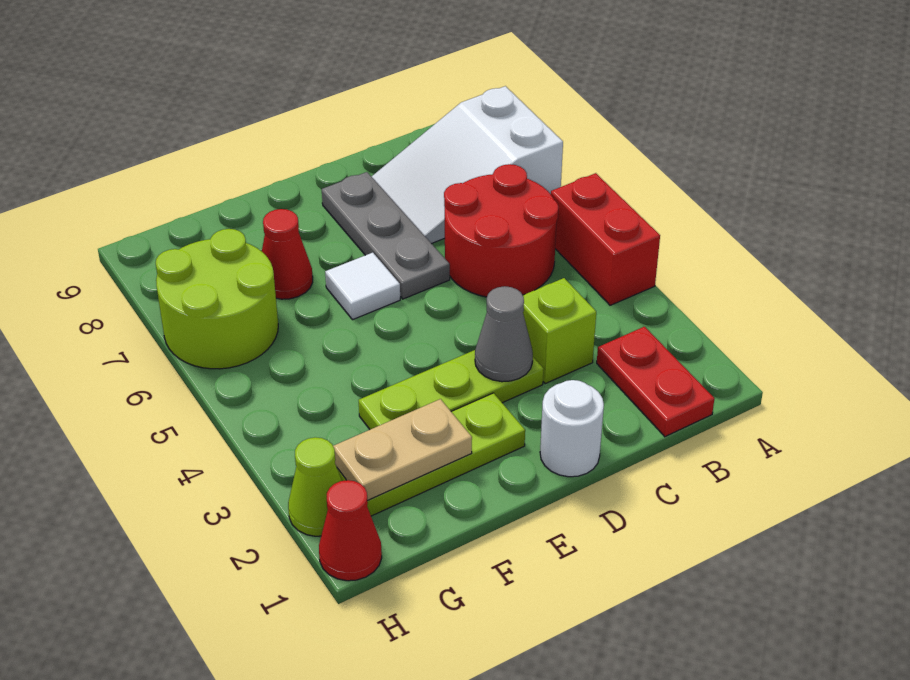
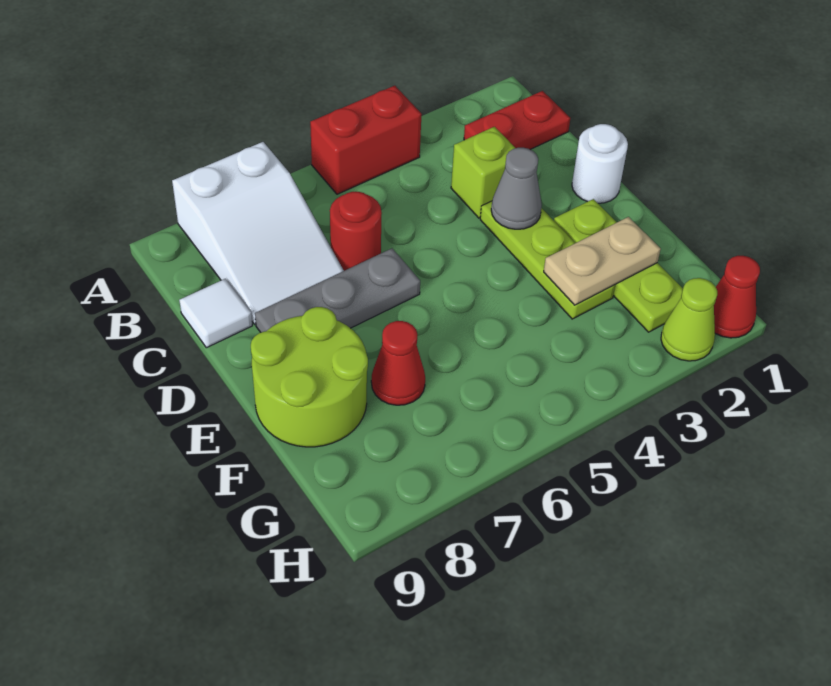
red round brick B5:C6 level 1 -> red round brick C6 level 1
white tile E6 level 1 -> white tile C9 level 1
tan plate F2:G2 level 2 -> tan plate F2:F3 level 2
lime round brick G6:H7 level 1 -> lime round brick E8:F9 level 1

